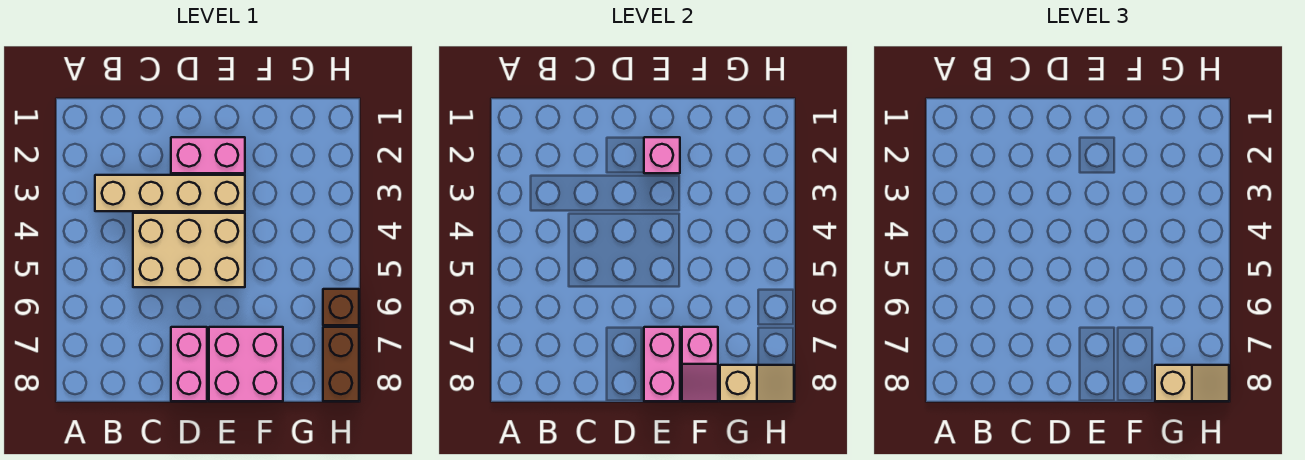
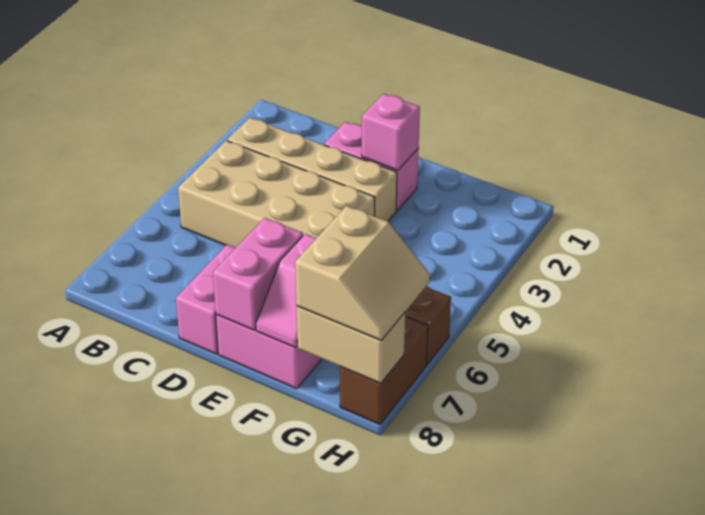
tan brick C4:E5 level 1 -> tan brick B4:E5 level 1
tan slope G8:H8 level 2 top G -> tan brick G8:H8 level 2
tan slope G8:H8 level 3 top G -> tan slope G7:H8 level 3 top G

